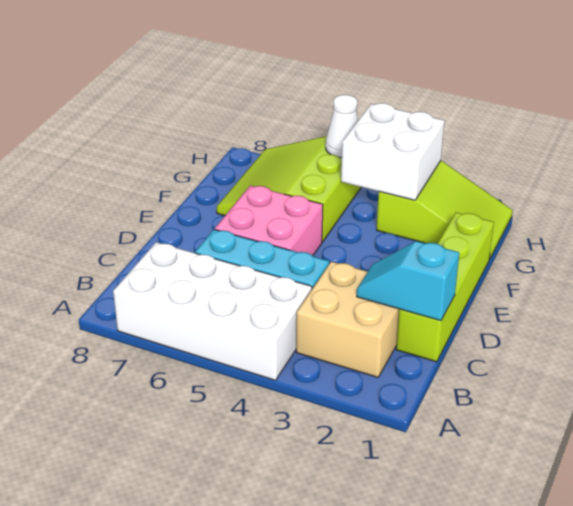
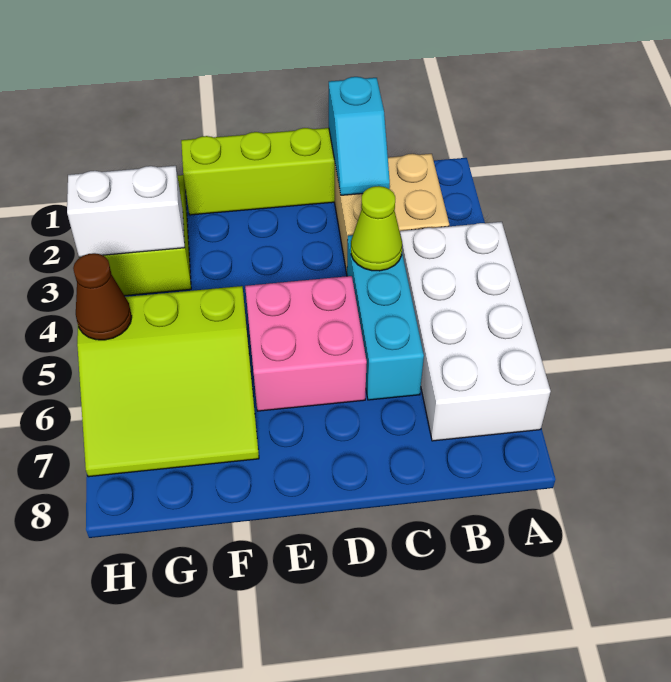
none -> lime cone C4 level 2
white brick G3:H4 level 2 -> white brick G3:H3 level 2
white cone H5 level 2 -> brown cone H5 level 2

